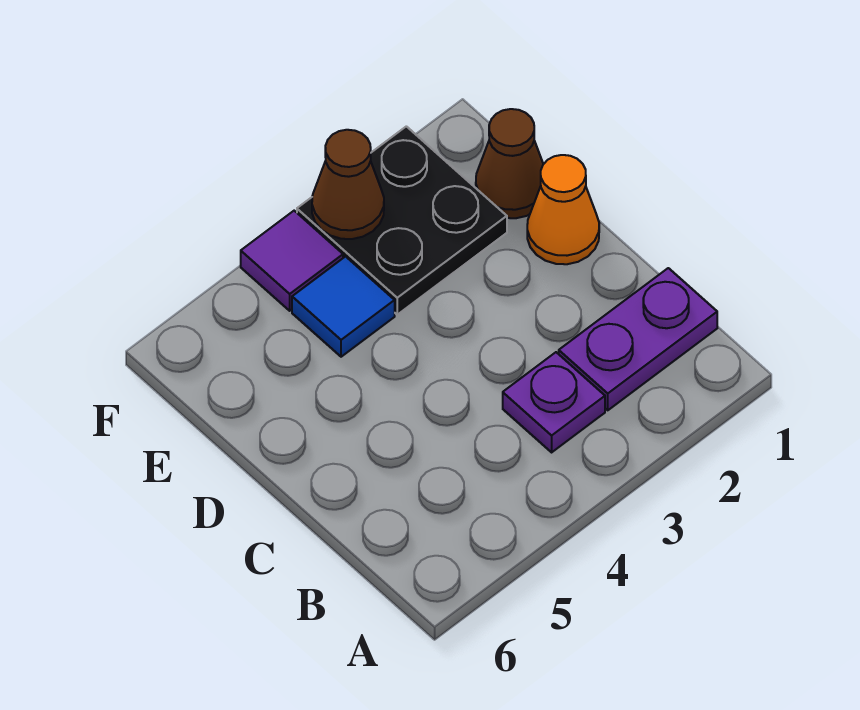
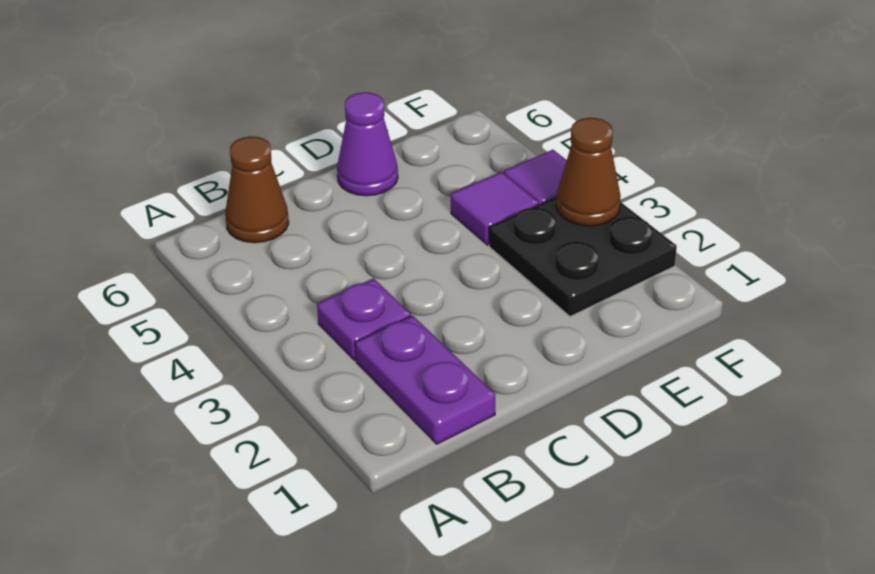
orange cone D1 level 1 -> none
none -> purple cone D6 level 1
brown cone E1 level 1 -> brown cone B6 level 1
blue tile E4 level 1 -> purple tile E4 level 1

